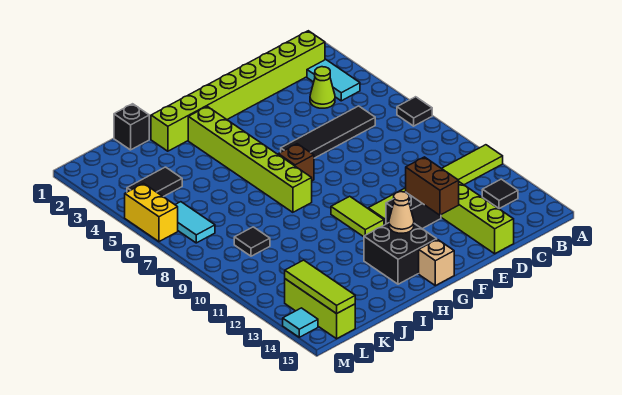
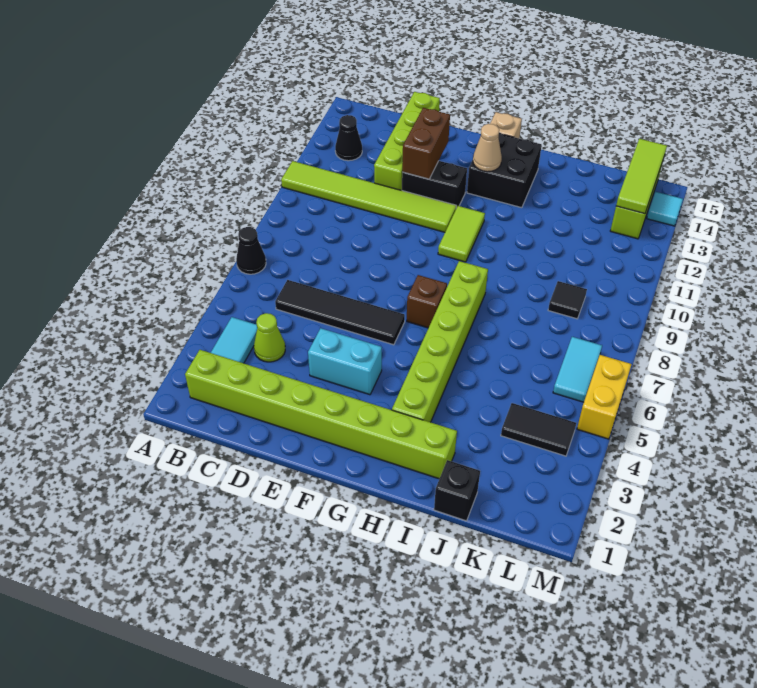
black tile A7 level 1 -> black cone A7 level 1
black tile B13 level 1 -> black cone B13 level 1
none -> cyan brick E4:F4 level 1

